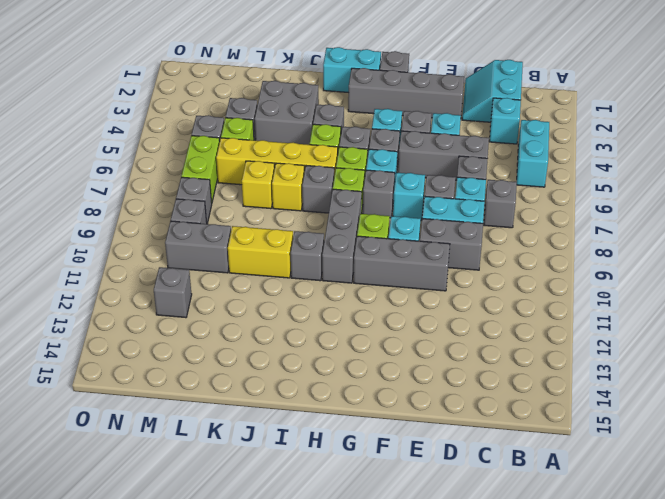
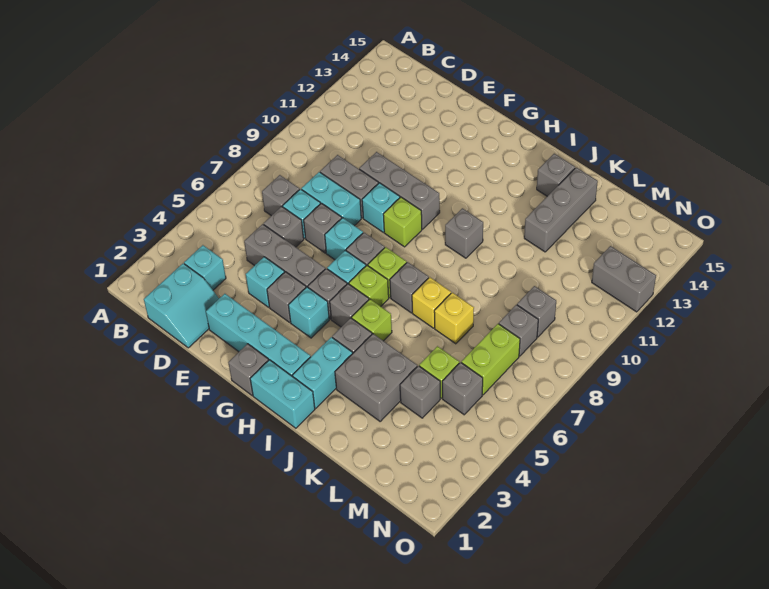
cyan brick B4:B5 level 1 -> cyan brick I2:I3 level 1
grey brick E2:H2 level 1 -> cyan brick E2:H2 level 1
grey brick H8:H10 level 1 -> grey brick K12:K14 level 1
yellow brick I6:L6 level 1 -> none
yellow brick J10:K10 level 1 -> none
grey brick L10:M10 level 1 -> grey brick N12:O12 level 1
grey brick M12 level 1 -> grey brick J14 level 1

